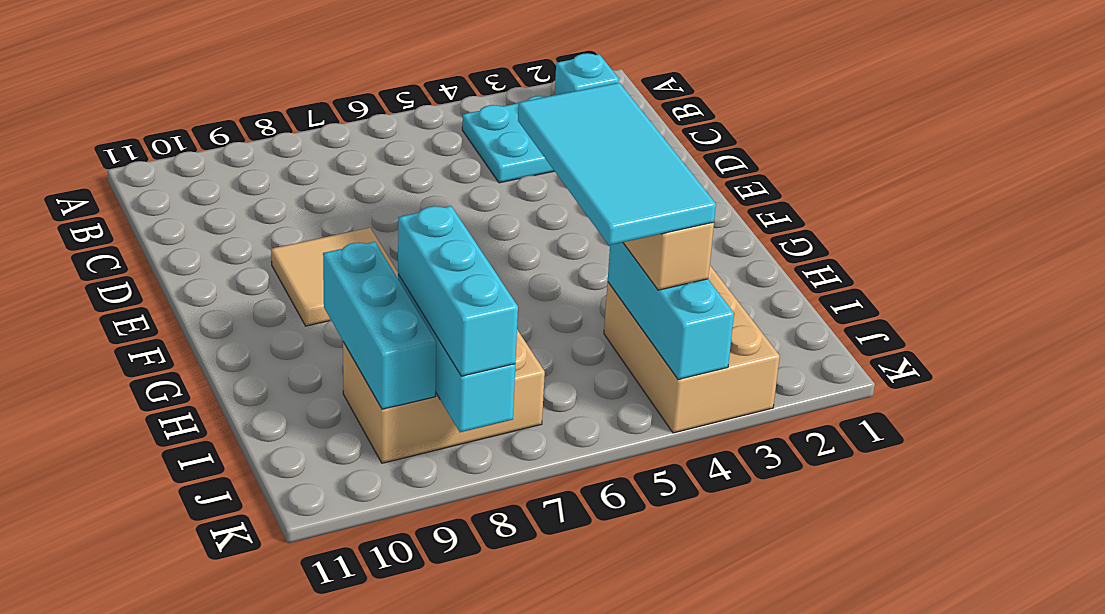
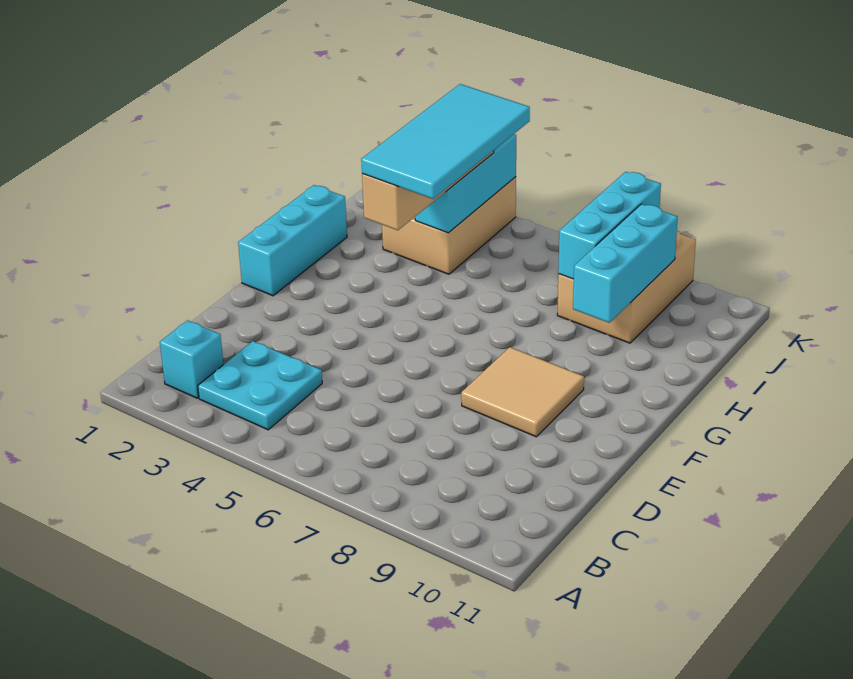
tan brick I7:J9 level 1 -> tan brick I8:K9 level 1
cyan brick I8:K8 level 3 -> cyan brick F1:H1 level 1

